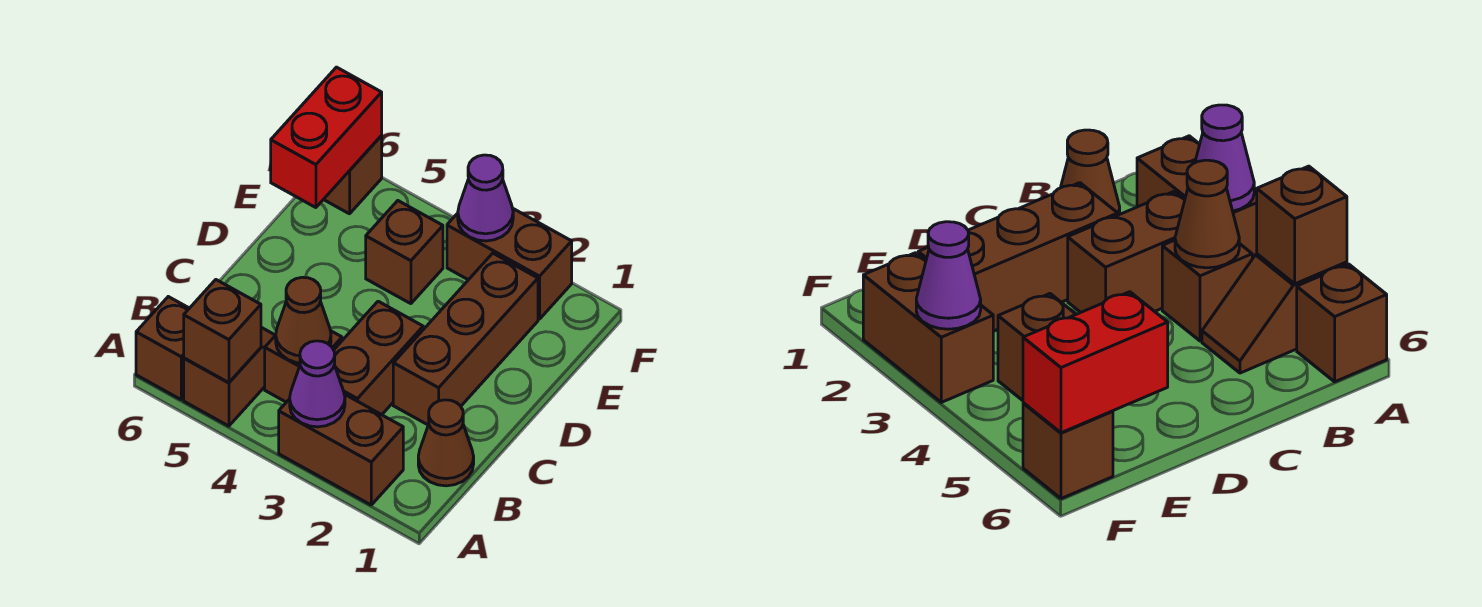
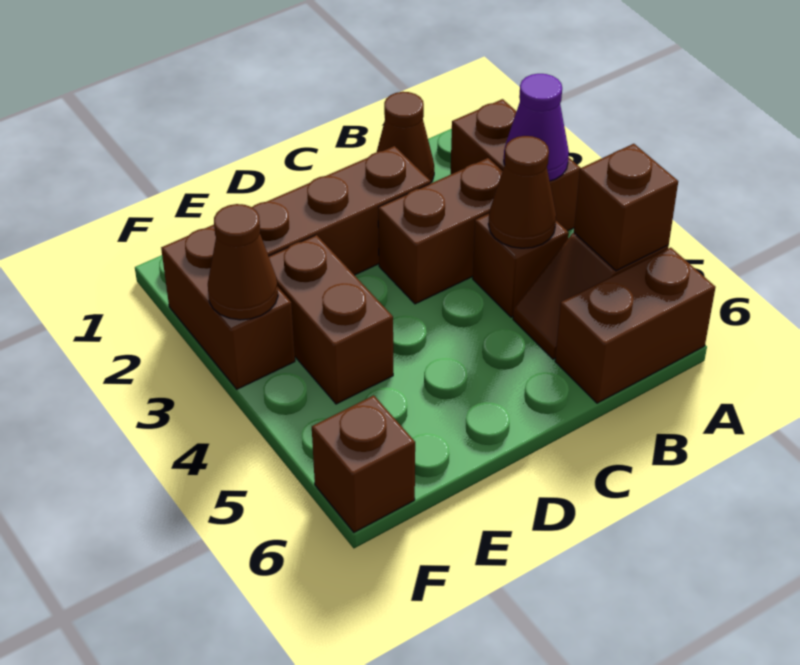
brown brick A6 level 1 -> brown brick A6:B6 level 1
brown brick E4 level 1 -> brown brick E3:E4 level 1
red brick E6:F6 level 2 -> none
purple cone F3 level 2 -> brown cone F3 level 2

